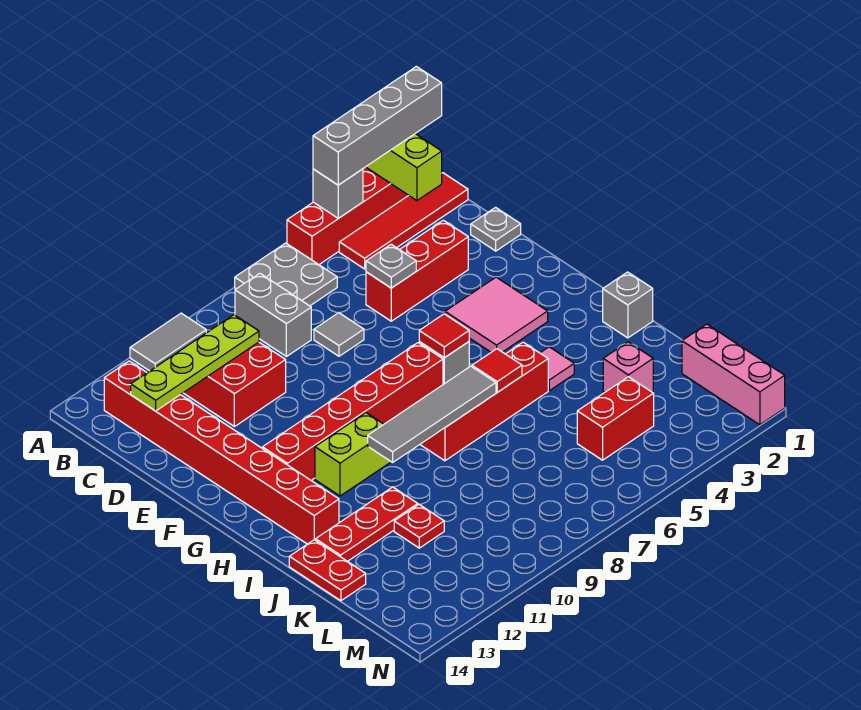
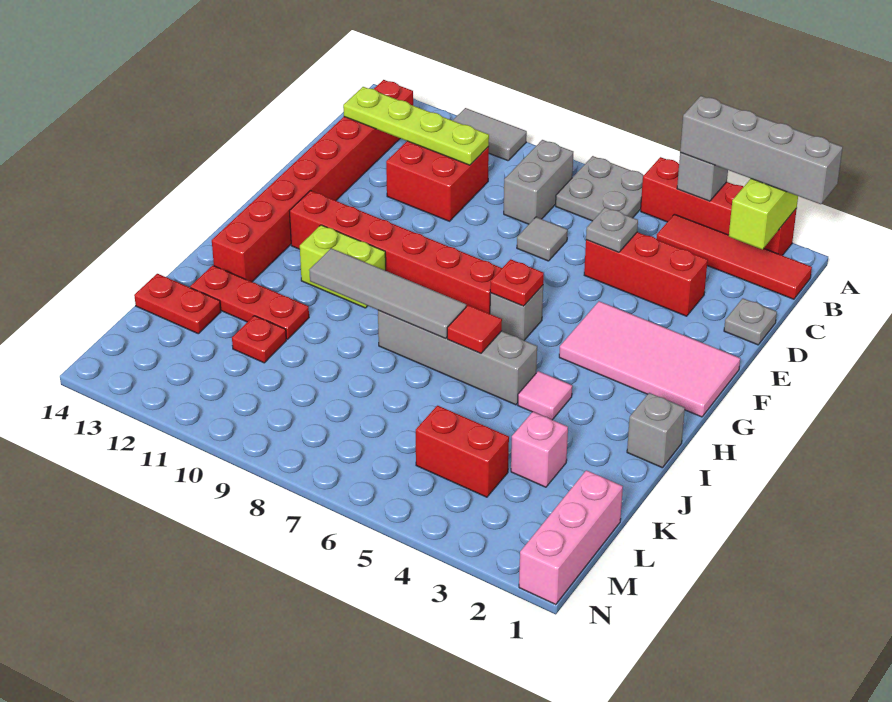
pink tile F3:G4 level 1 -> pink tile F1:G4 level 1
red tile G6 level 2 -> red plate G6 level 2
red brick I5:I8 level 1 -> grey brick I5:I8 level 1
red plate J14:K14 level 1 -> red plate K13:K14 level 1

